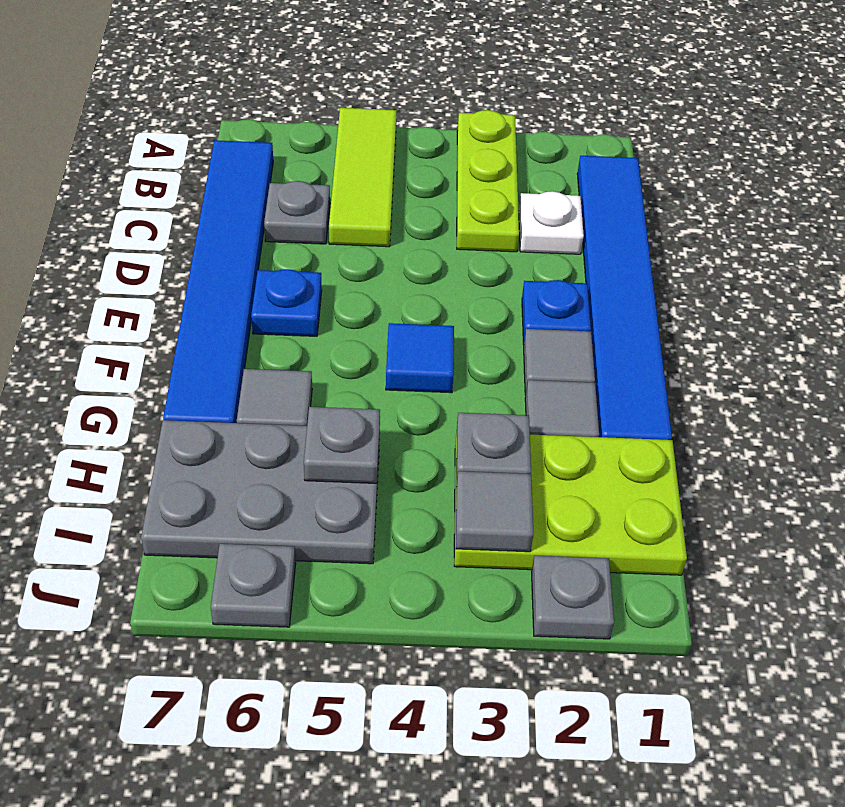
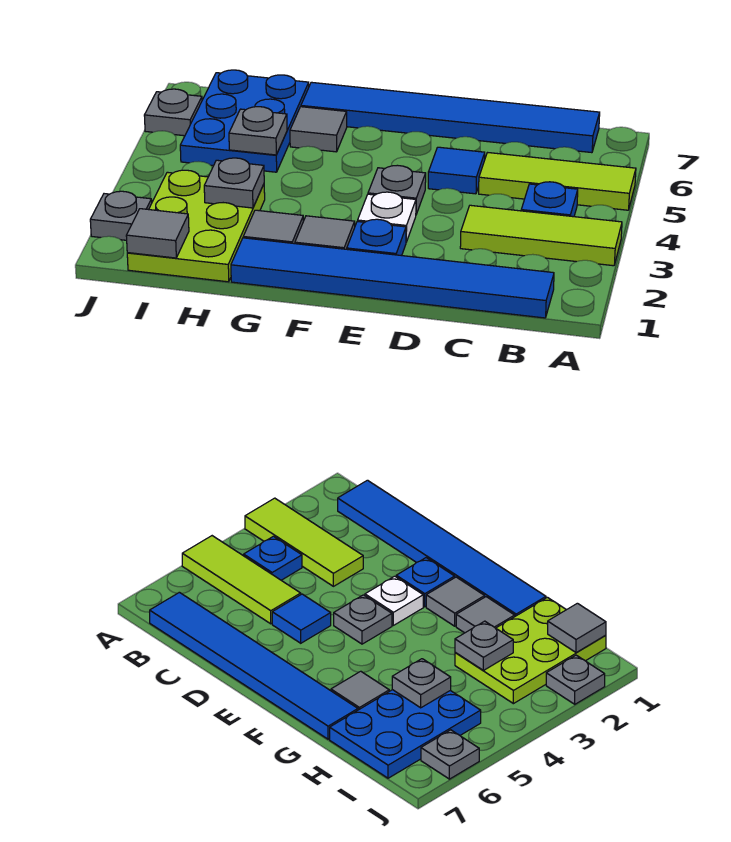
lime plate A3:C3 level 1 -> lime tile A3:C3 level 1
white plate C2 level 1 -> white plate E3 level 1
grey plate C6 level 1 -> grey plate E4 level 1
blue plate E6 level 1 -> blue plate B4 level 1
blue tile F4 level 1 -> blue tile D5 level 1
grey plate H5:I7 level 1 -> blue plate H5:I7 level 1
grey tile I3 level 2 -> grey tile I1 level 2

